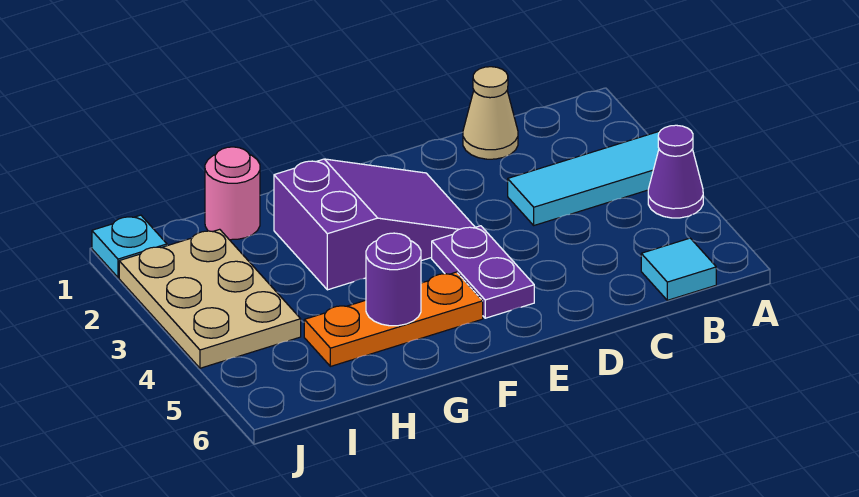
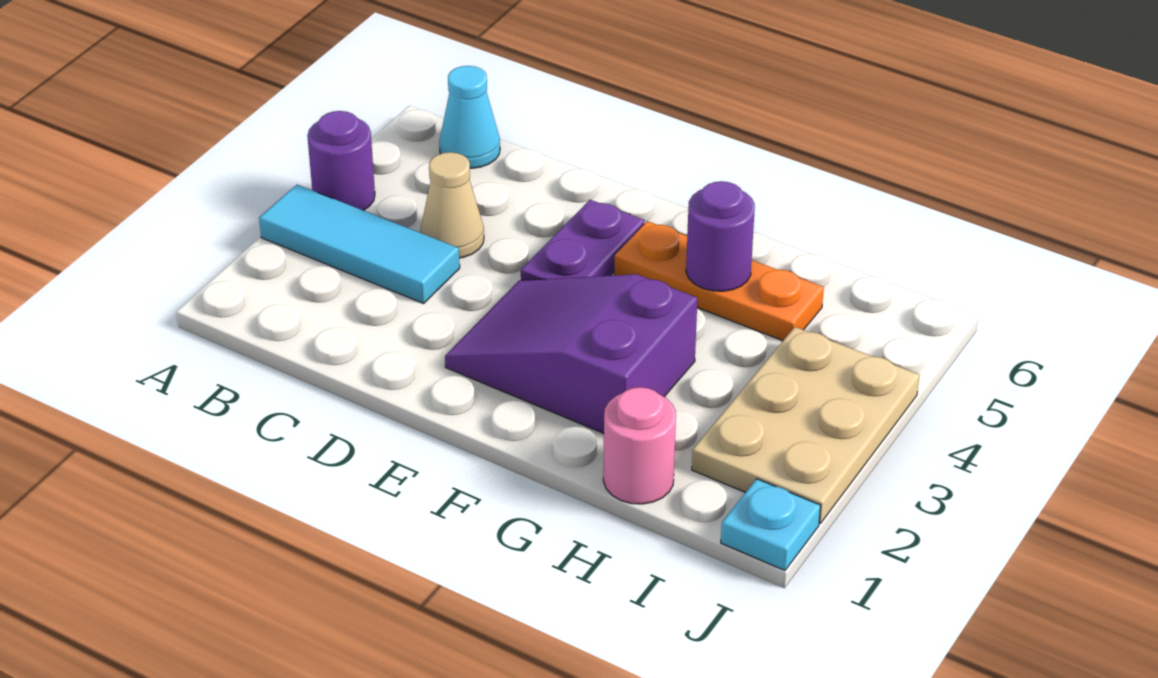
purple cone A4 level 1 -> purple round brick A4 level 1
cyan tile B6 level 1 -> cyan cone B6 level 1
tan cone C1 level 1 -> tan cone C4 level 1

